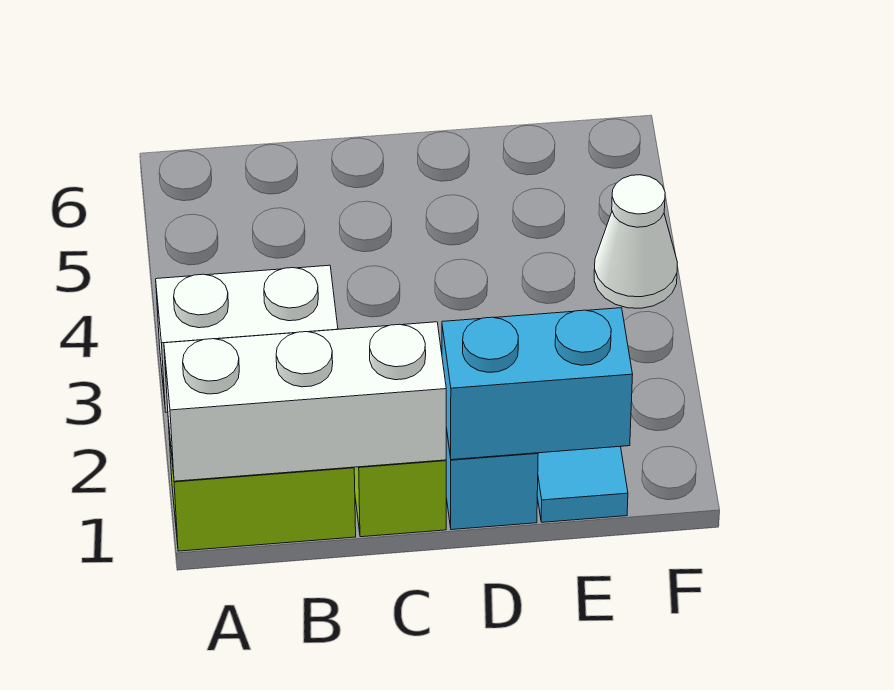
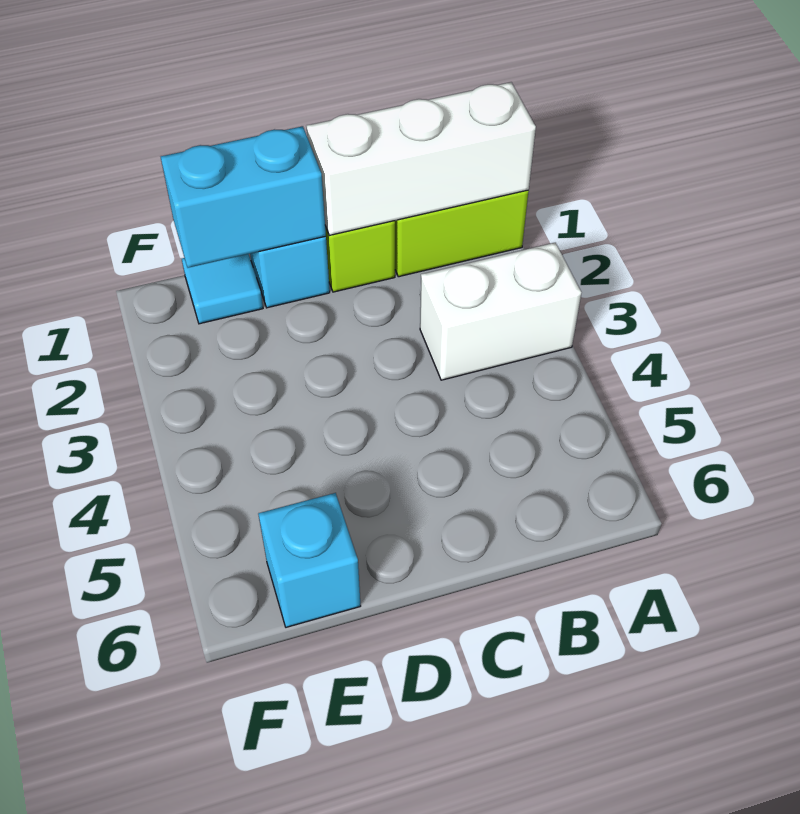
none -> cyan brick E6 level 1
white cone F4 level 1 -> none

